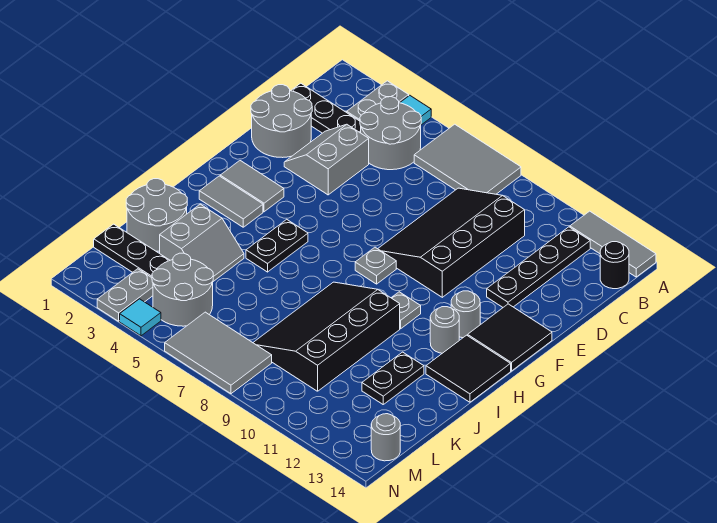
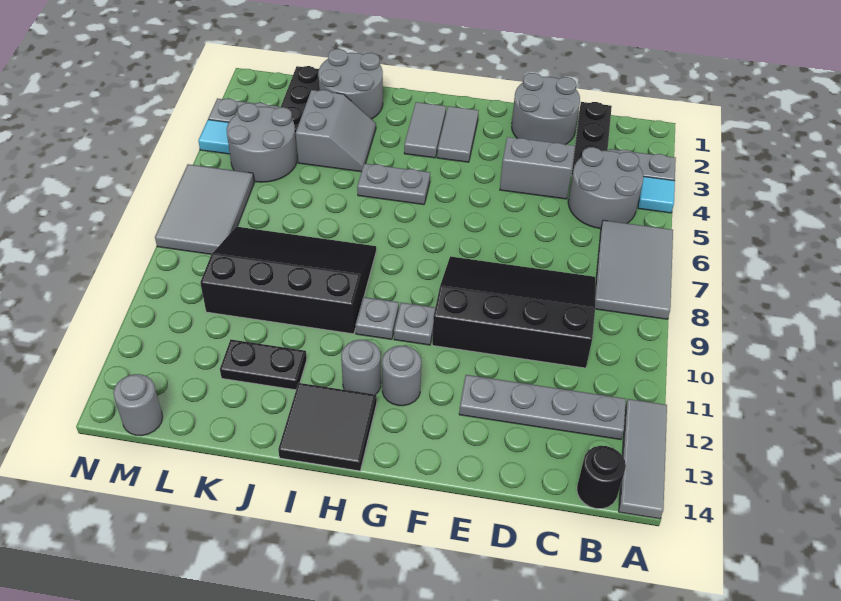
black plate B12:E12 level 1 -> grey plate B12:E12 level 1
black tile F13:G14 level 1 -> none
grey plate G8 level 1 -> grey plate G10 level 1
black plate H5:I5 level 1 -> grey plate H5:I5 level 1
grey slope J3:K4 level 1 top 3 -> grey slope J3:K4 level 1 top K

